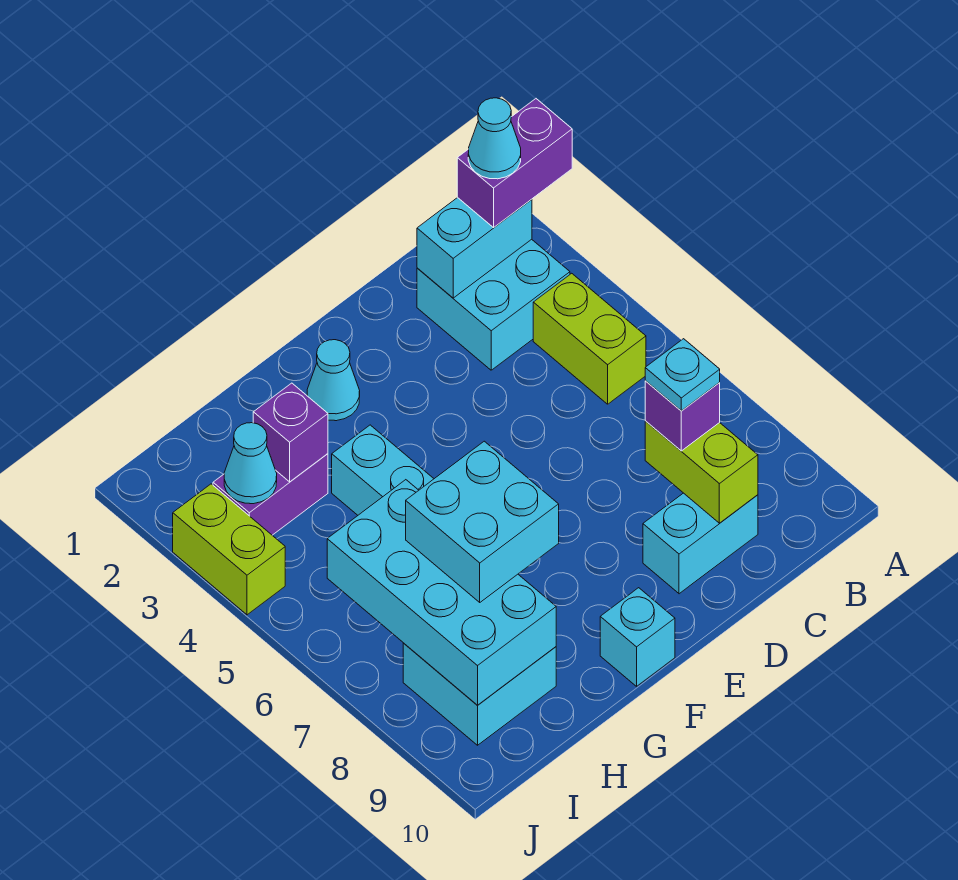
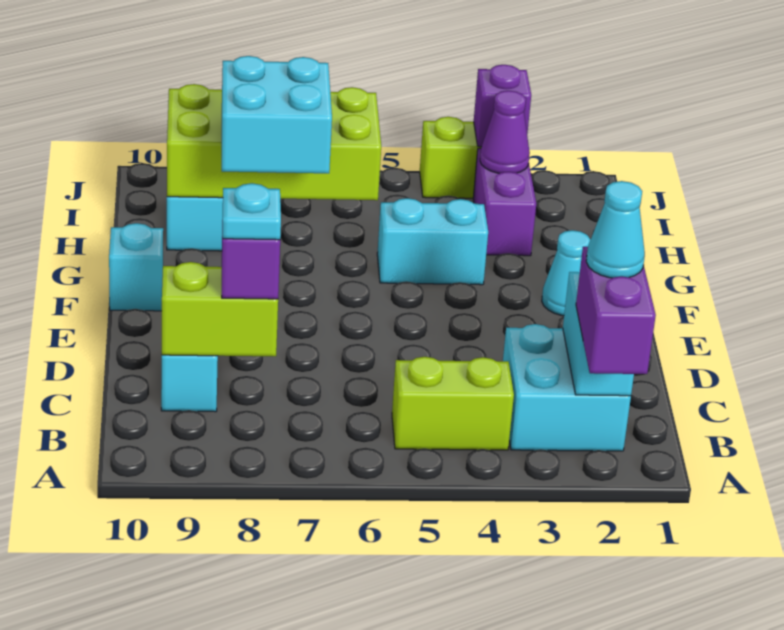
purple brick H3 level 2 -> purple brick J3 level 2
cyan brick H6:I9 level 2 -> lime brick H6:I9 level 2
cyan cone I3 level 2 -> purple cone I3 level 2

